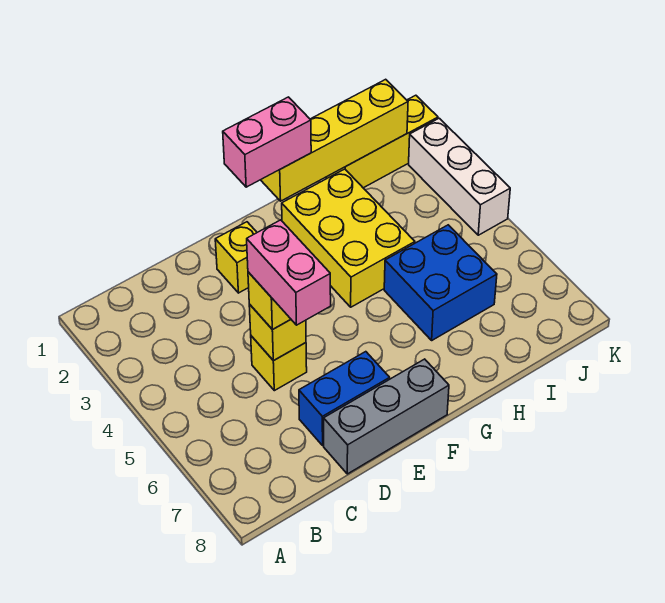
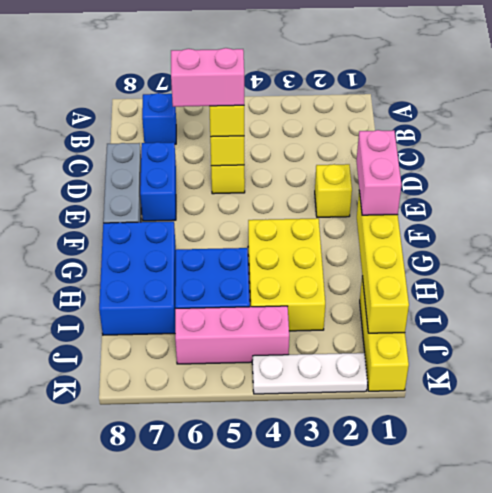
none -> blue brick B7 level 1
yellow brick G2:H4 level 1 -> yellow brick G3:I4 level 1
none -> blue brick G7:I8 level 1
none -> pink brick J4:J6 level 1
white brick K2:K4 level 1 -> white plate K2:K4 level 1

